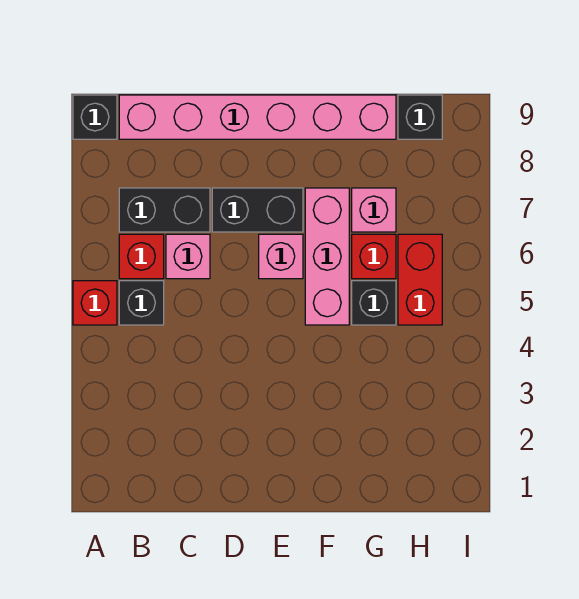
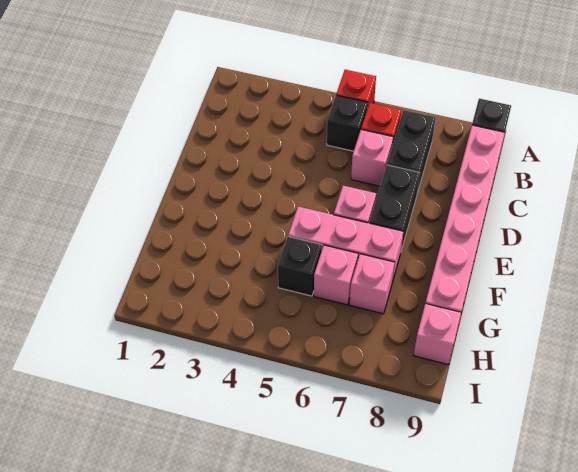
red brick G6 level 1 -> pink brick G6 level 1
red brick H5:H6 level 1 -> none
black brick H9 level 1 -> pink brick H9 level 1

